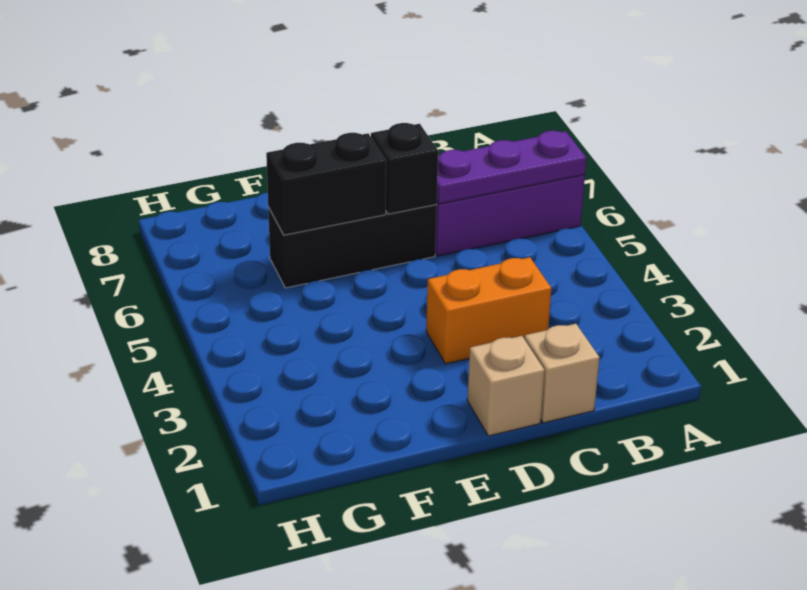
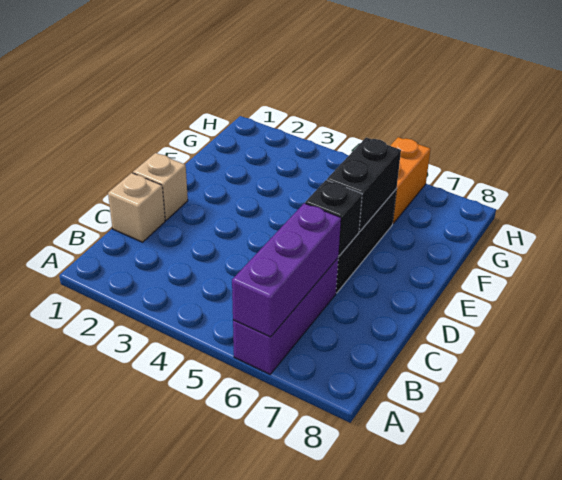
purple plate A6:C6 level 2 -> purple brick A6:C6 level 2
orange brick C3:D3 level 1 -> orange brick G6:H6 level 1

